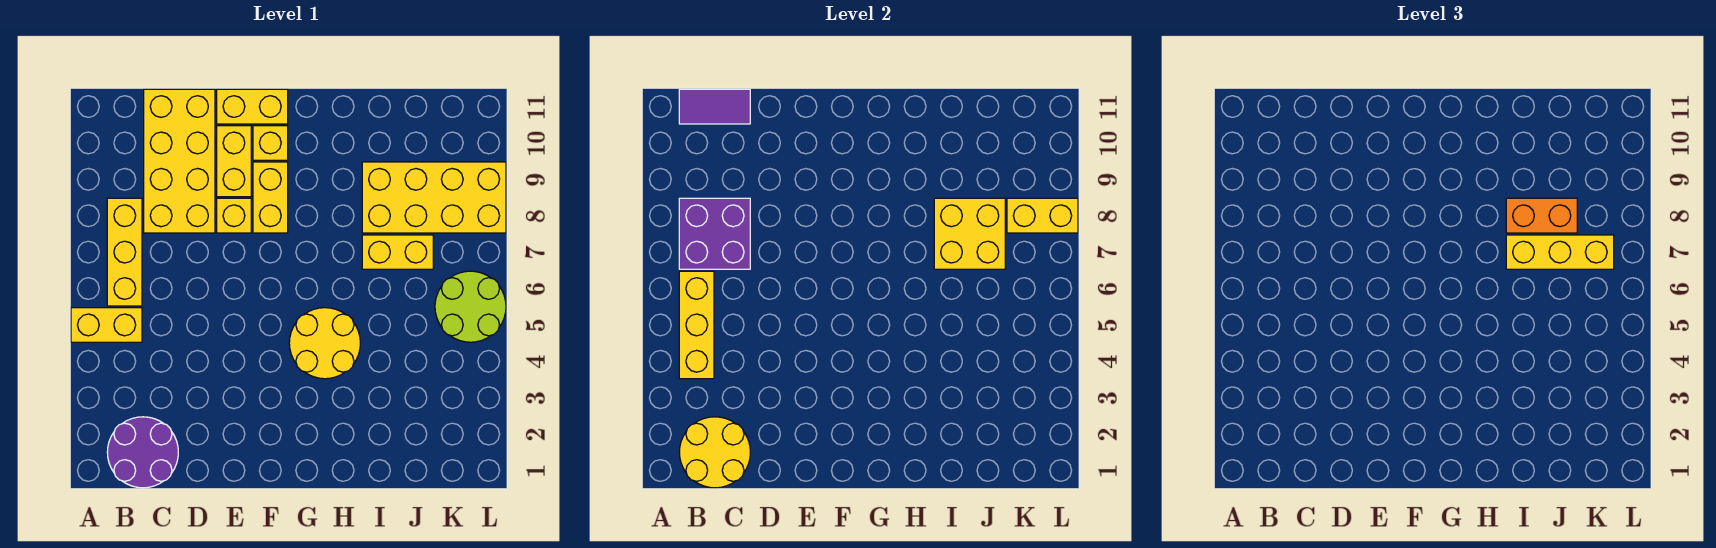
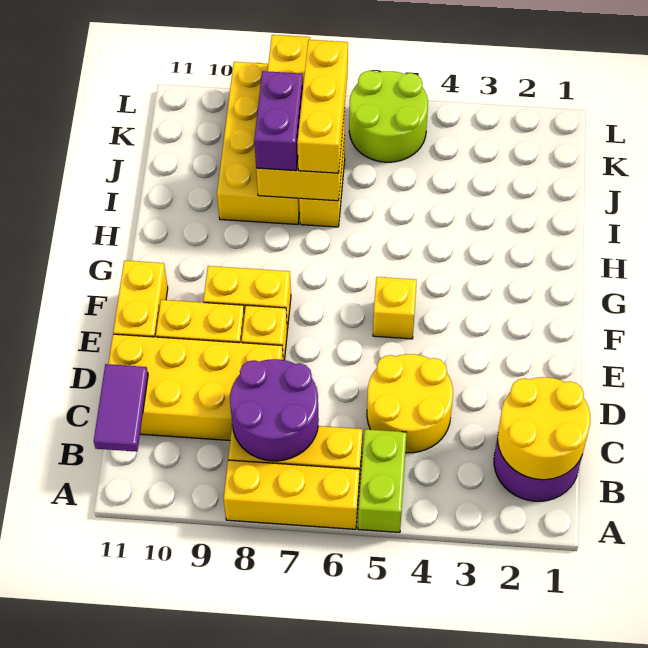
yellow brick A5:B5 level 1 -> lime brick A5:B5 level 1
yellow brick B4:B6 level 2 -> yellow brick A6:A8 level 1
purple brick B7:C8 level 2 -> purple round brick B7:C8 level 2
yellow brick F10 level 1 -> yellow brick F5 level 1
yellow round brick G4:H5 level 1 -> yellow round brick C4:D5 level 1
orange brick I8:J8 level 3 -> purple brick I8:J8 level 3

